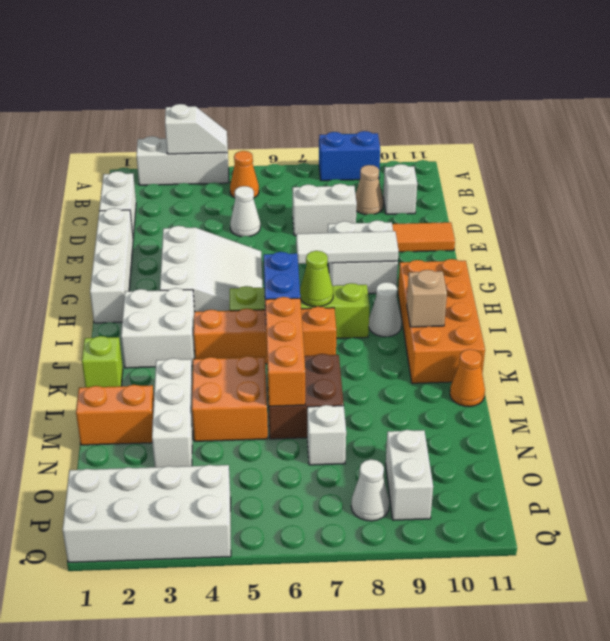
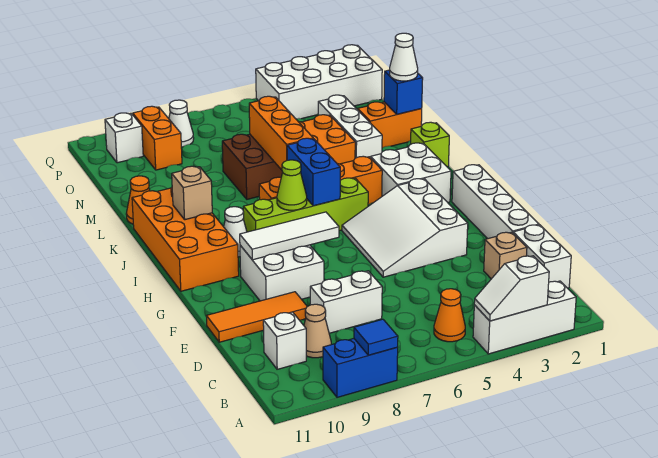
none -> blue tile A8 level 2
none -> tan brick D2 level 1
white cone D5 level 1 -> white cone M1 level 3
none -> blue brick M1 level 2
white brick N7 level 1 -> white brick P10 level 1
white brick O9:P9 level 1 -> orange brick O9:P9 level 1

